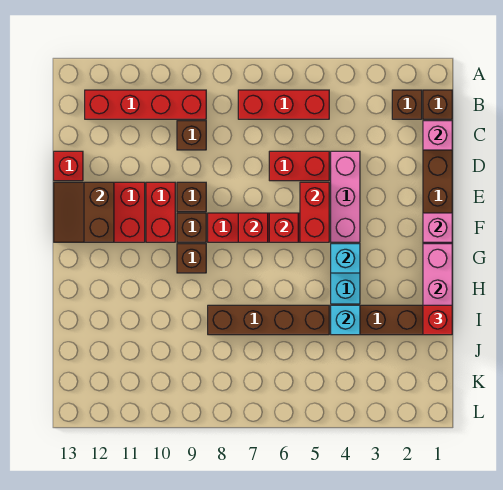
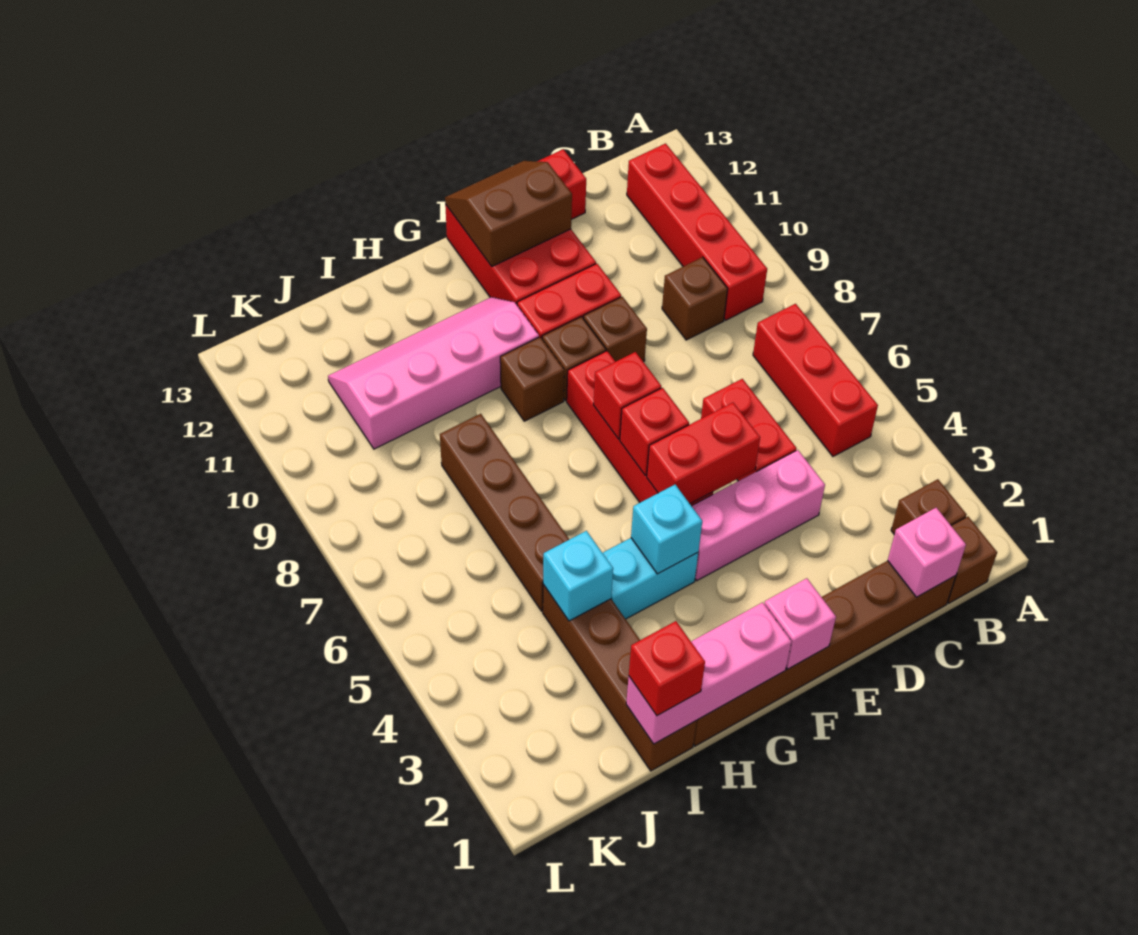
none -> pink slope G10:J11 level 1 top 10

